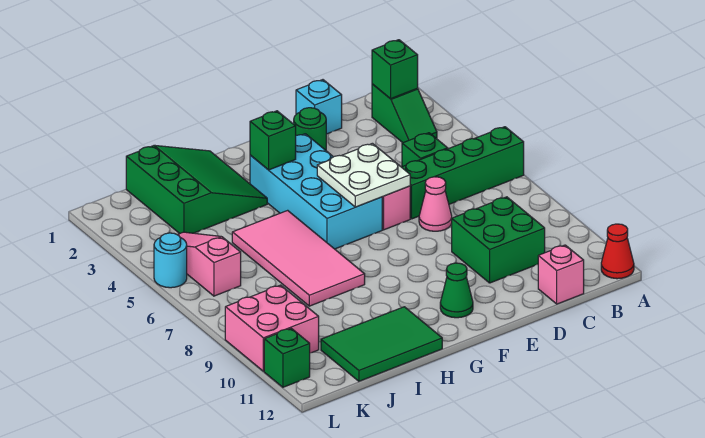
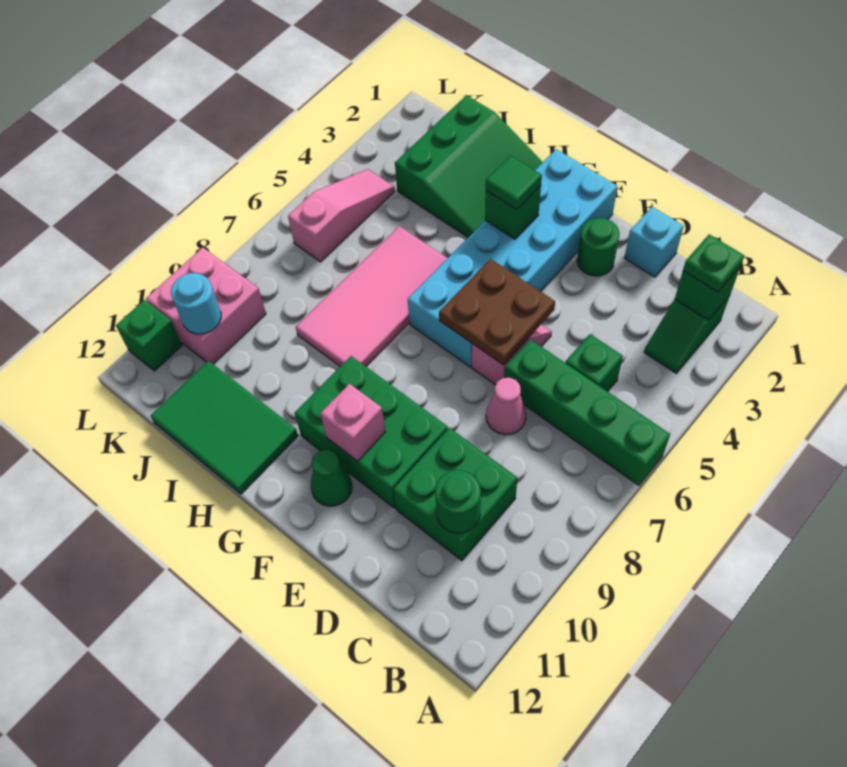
red cone A12 level 1 -> none
none -> green plate B2 level 3
none -> green round brick C10 level 2
pink brick C12 level 1 -> pink brick F10 level 2
white plate E5:F6 level 2 -> brown plate E5:F6 level 2
none -> green brick E9:G10 level 1
cyan brick F3:G6 level 1 -> cyan brick F1:G6 level 1
none -> green tile G3 level 3
cyan round brick L5 level 1 -> cyan round brick K10 level 2

